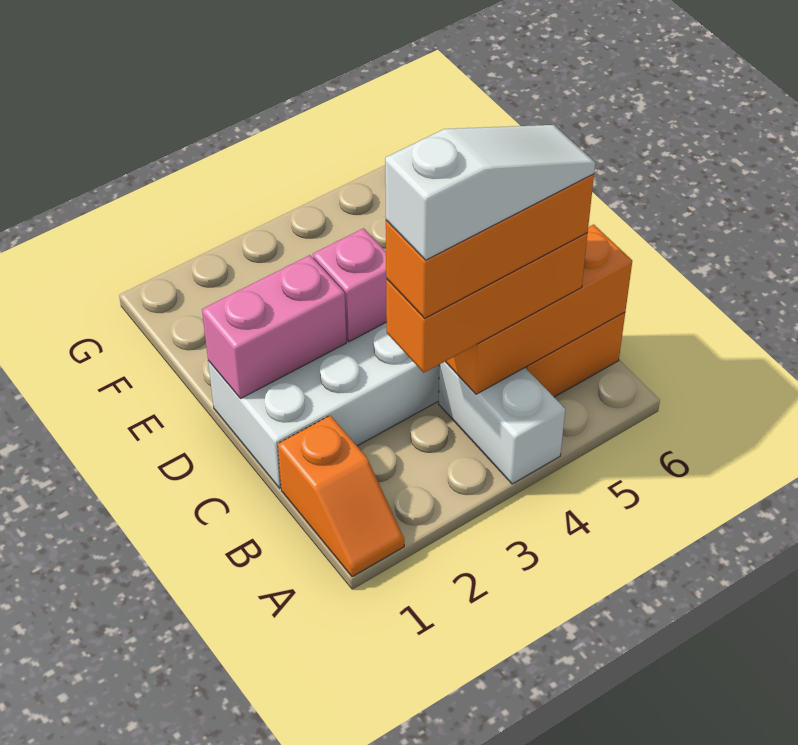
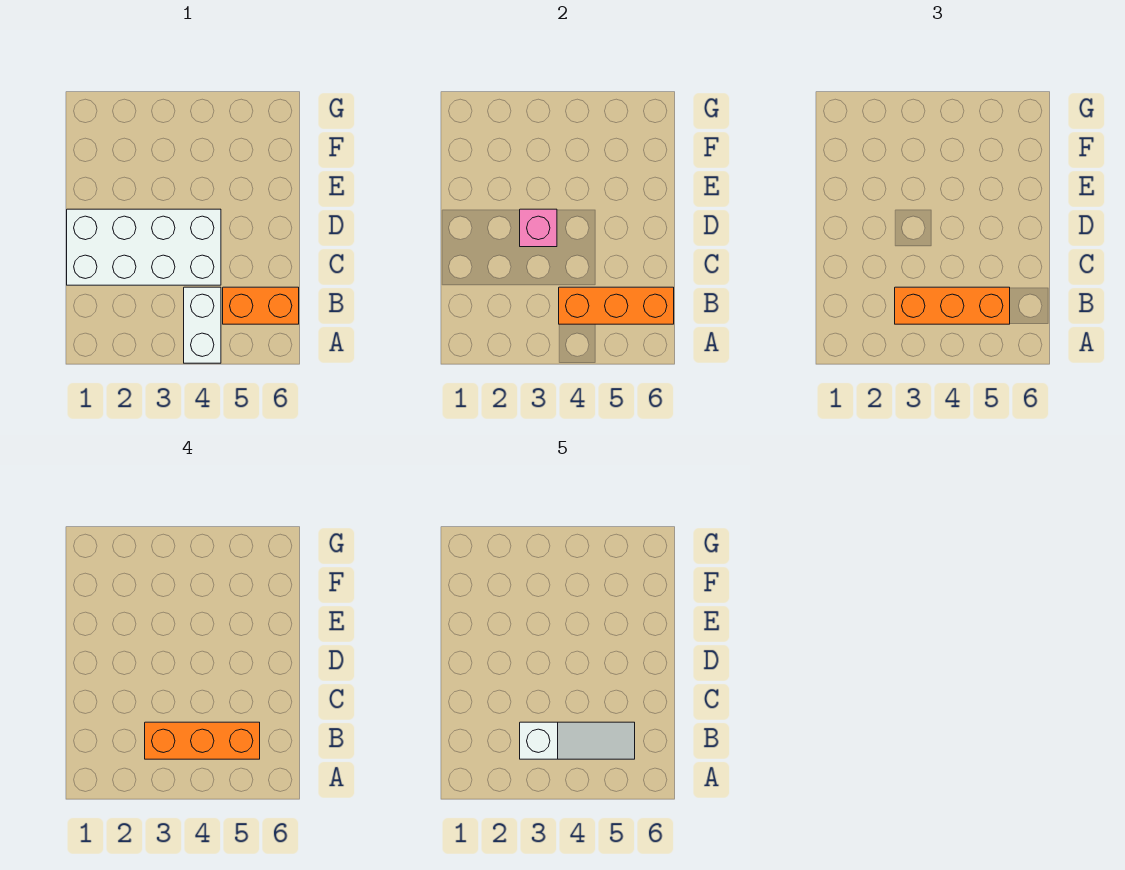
orange slope A1:B1 level 1 top B -> none
pink brick D1:D2 level 2 -> none

